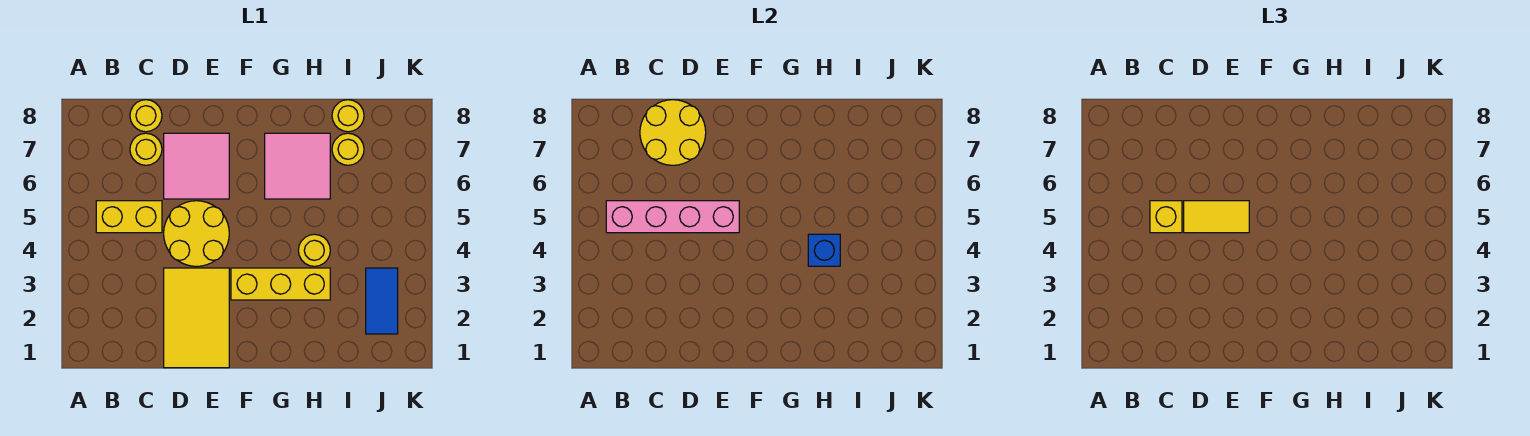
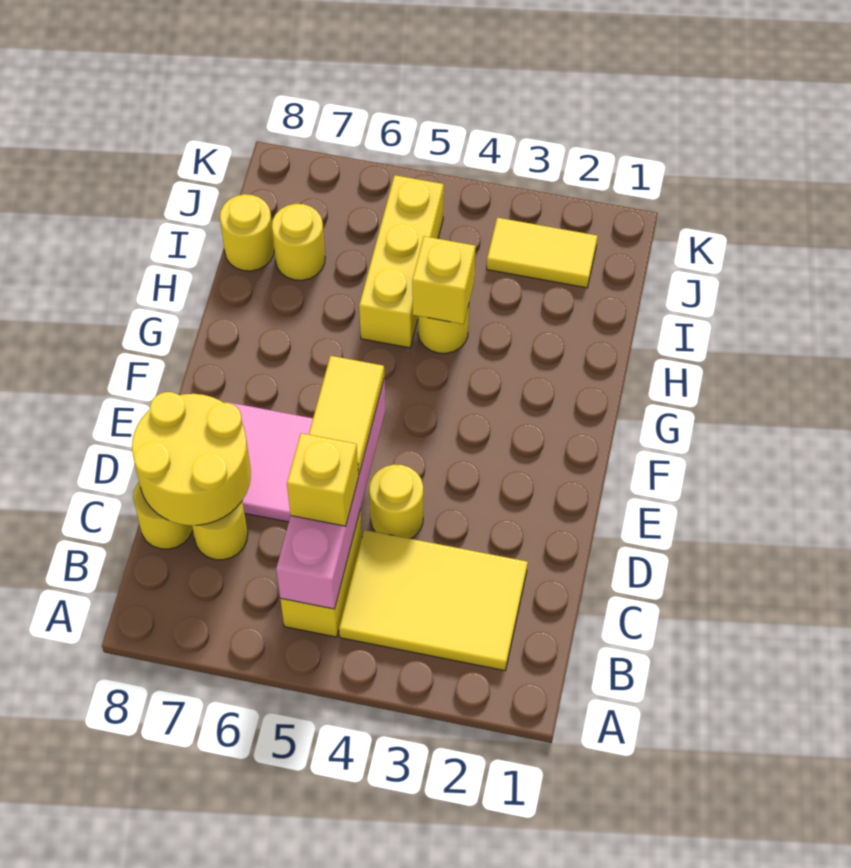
yellow tile D1:E3 level 1 -> yellow tile B2:C4 level 1
yellow round brick D4:E5 level 1 -> yellow round brick D4 level 1
yellow brick F3:H3 level 1 -> yellow brick H5:J5 level 1
pink tile G6:H7 level 1 -> none
blue brick H4 level 2 -> yellow brick H4 level 2
blue tile J2:J3 level 1 -> yellow tile J2:J3 level 1

